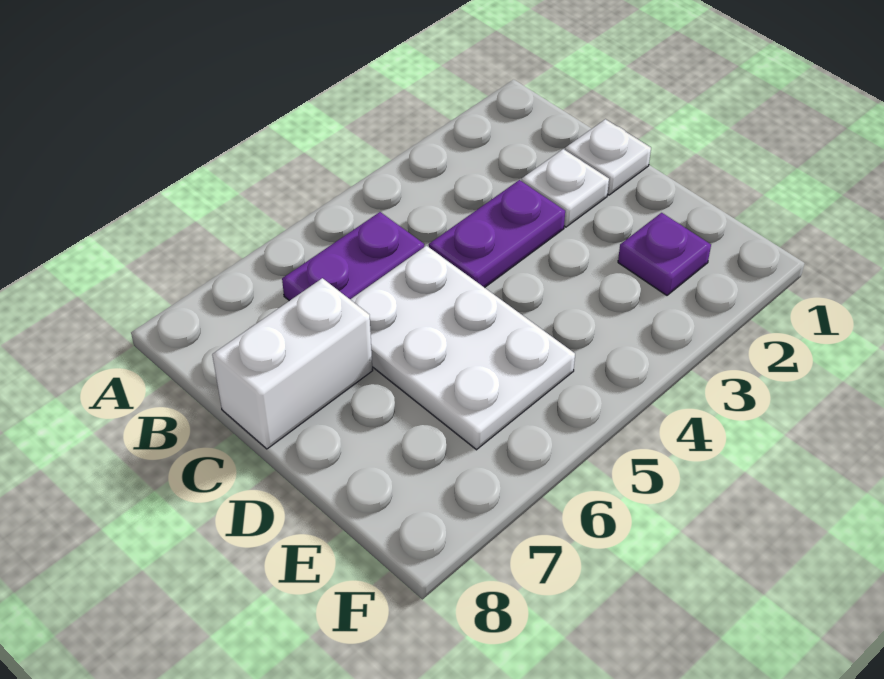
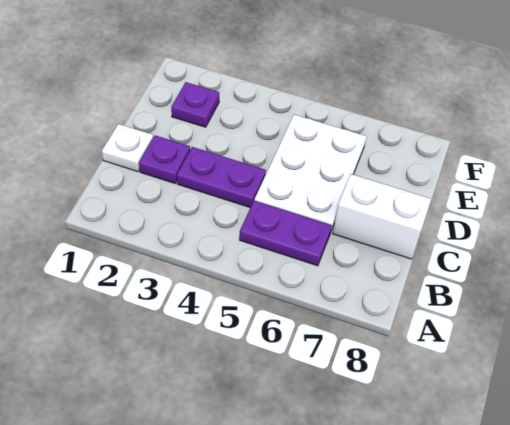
white plate C2 level 1 -> purple plate C2 level 1

